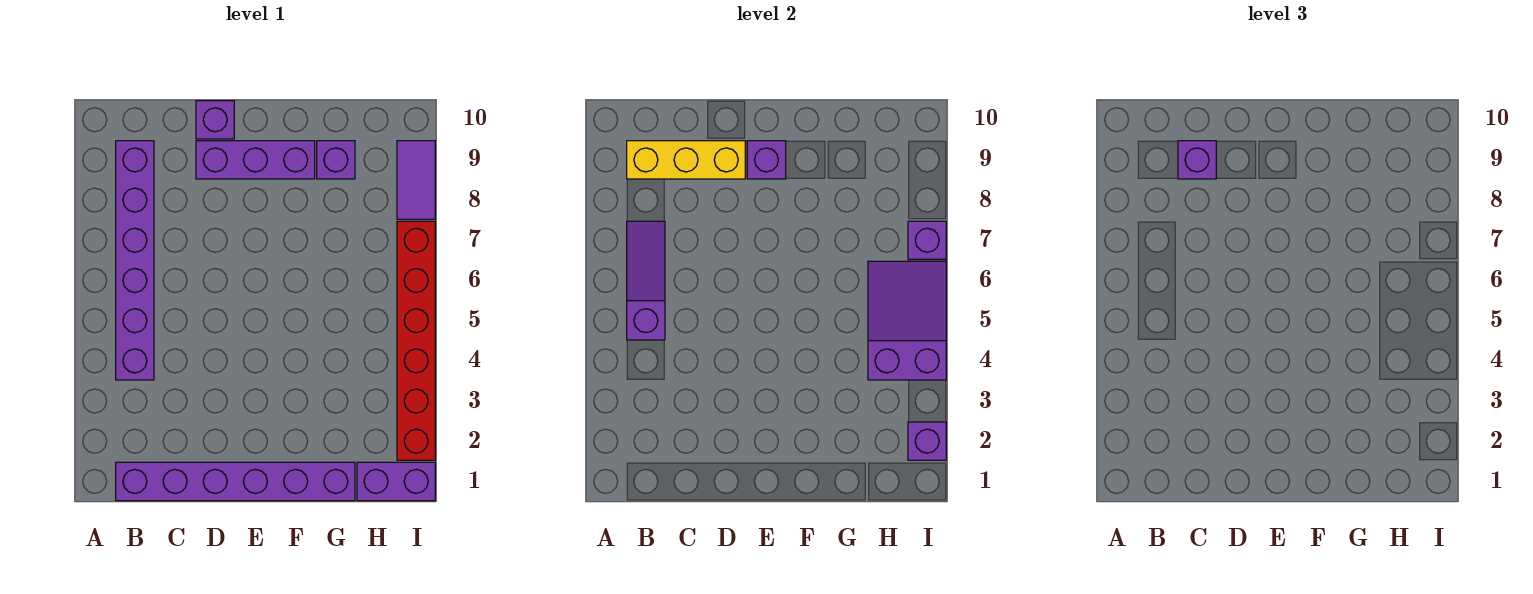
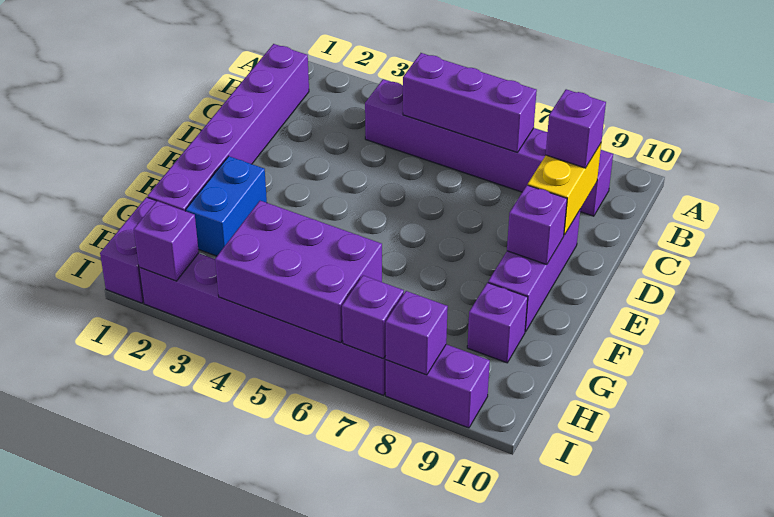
purple slope B5:B7 level 2 top 5 -> purple brick B5:B7 level 2
yellow brick B9:D9 level 2 -> yellow brick C9:D9 level 2
purple brick D10 level 1 -> purple brick I8 level 2
none -> blue brick F2:G2 level 1
purple slope H4:I6 level 2 top 4 -> purple brick H4:I6 level 2
red brick I2:I7 level 1 -> purple brick I2:I7 level 1
purple tile I8:I9 level 1 -> purple brick I8:I9 level 1

